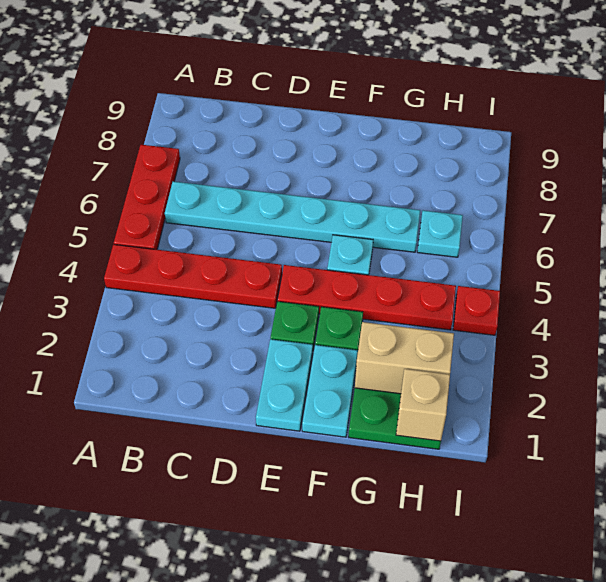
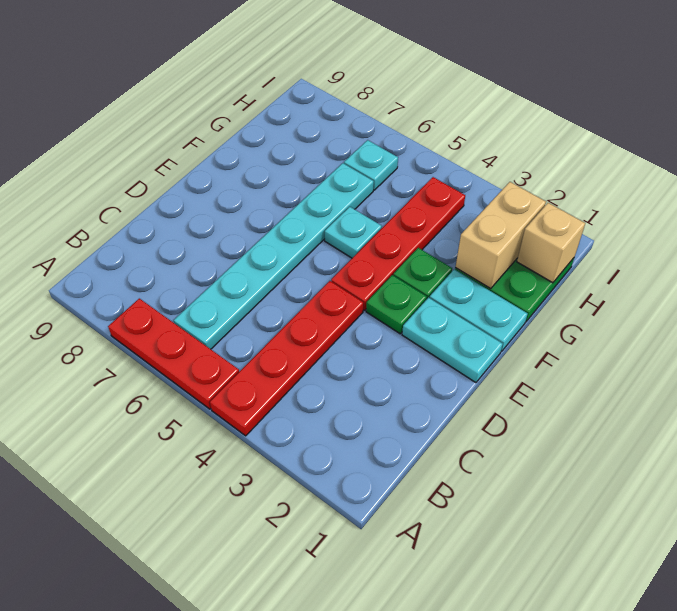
red plate I4 level 1 -> none

